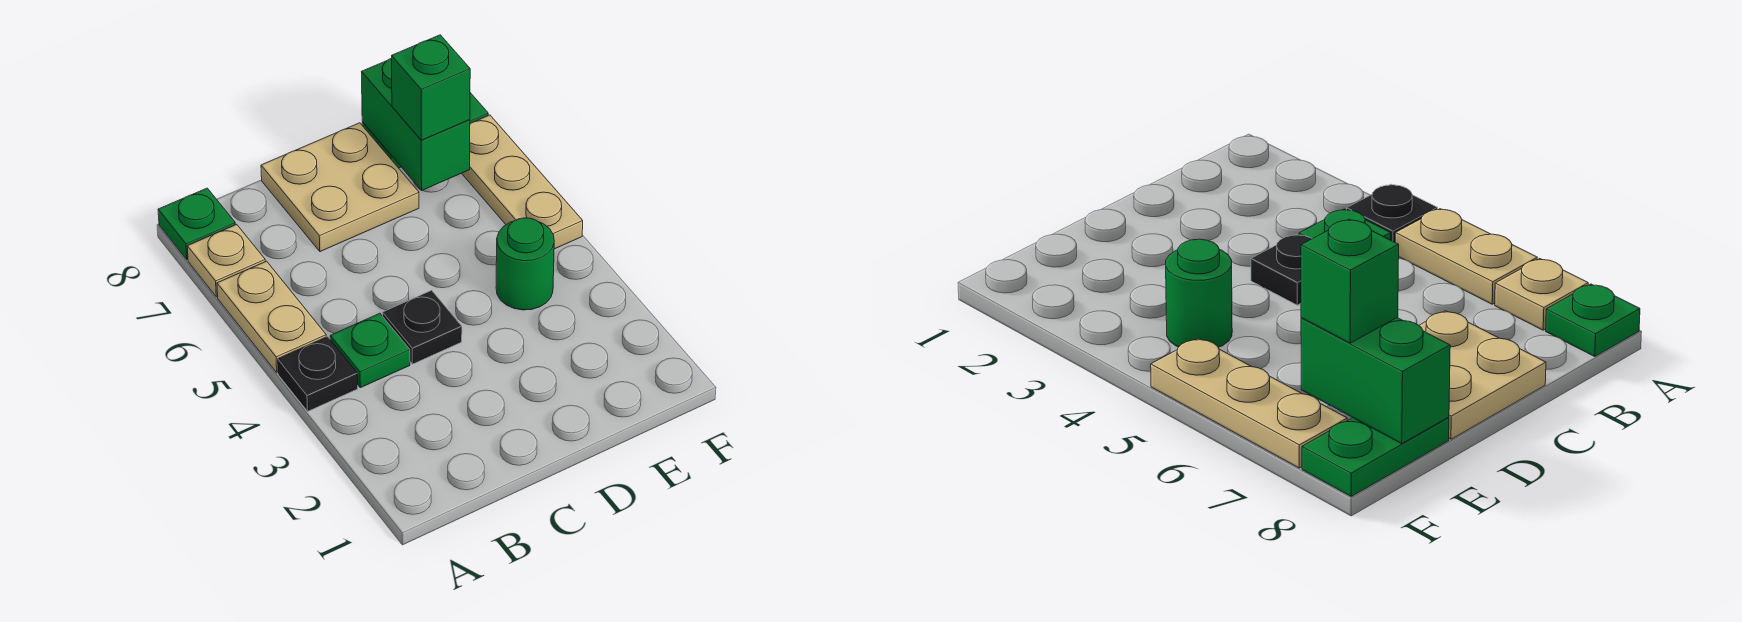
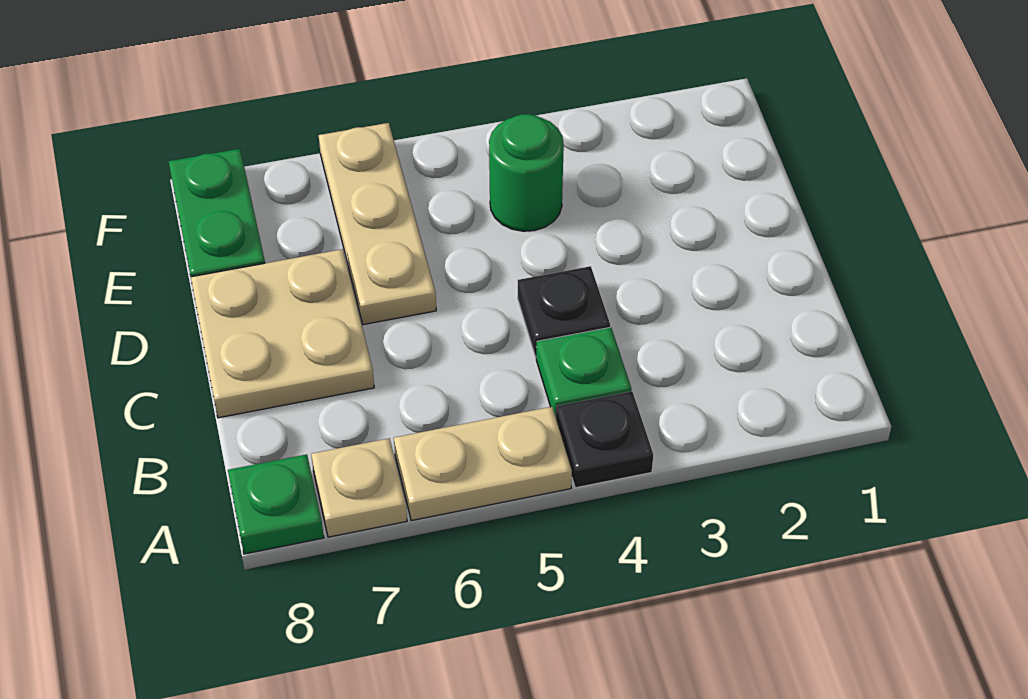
green brick E7:E8 level 2 -> none
green brick E7 level 3 -> none
tan plate F5:F7 level 1 -> tan plate D6:F6 level 1

